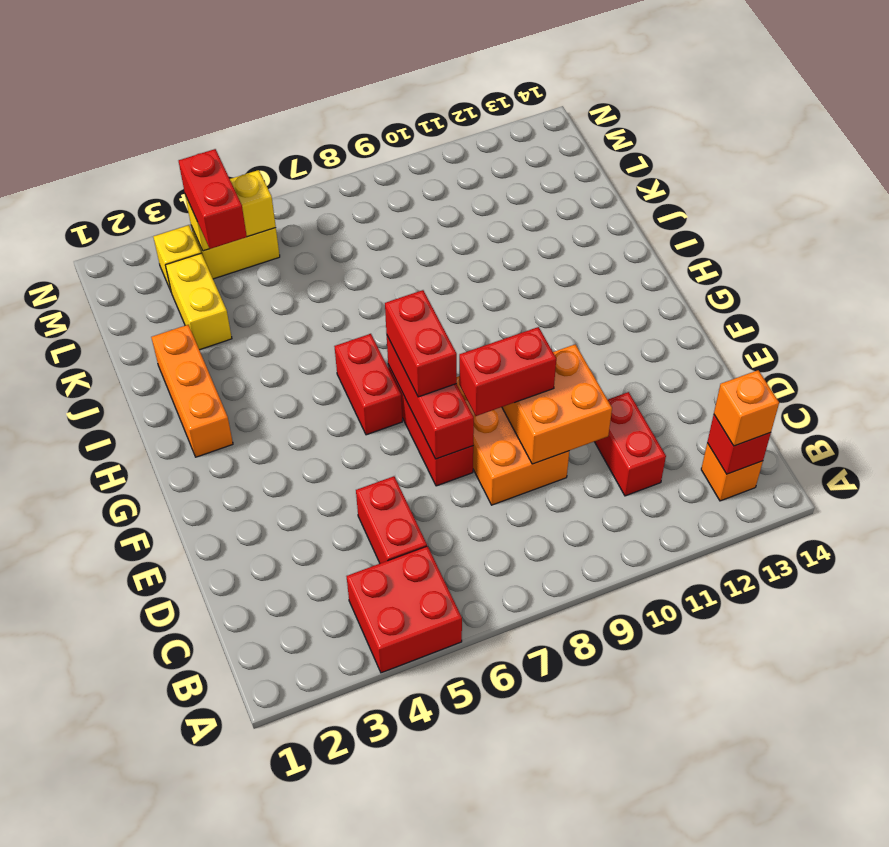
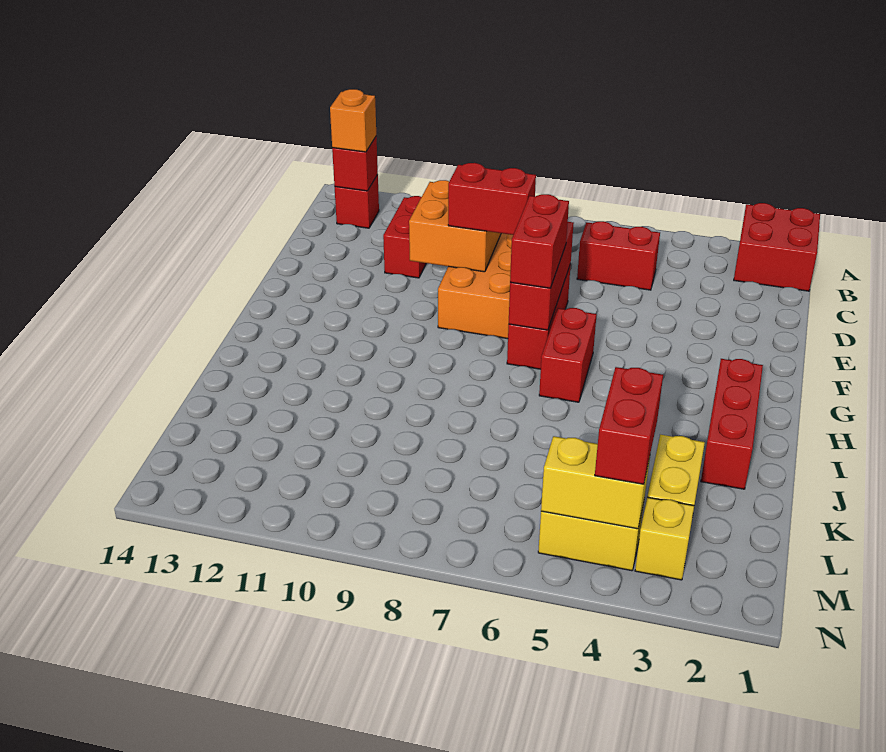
red brick A4:B5 level 1 -> red brick A1:B2 level 1
orange brick B13 level 1 -> red brick B13 level 1
red brick C5:D5 level 1 -> red brick C5:C6 level 1
orange brick H2:J2 level 1 -> red brick H2:J2 level 1

